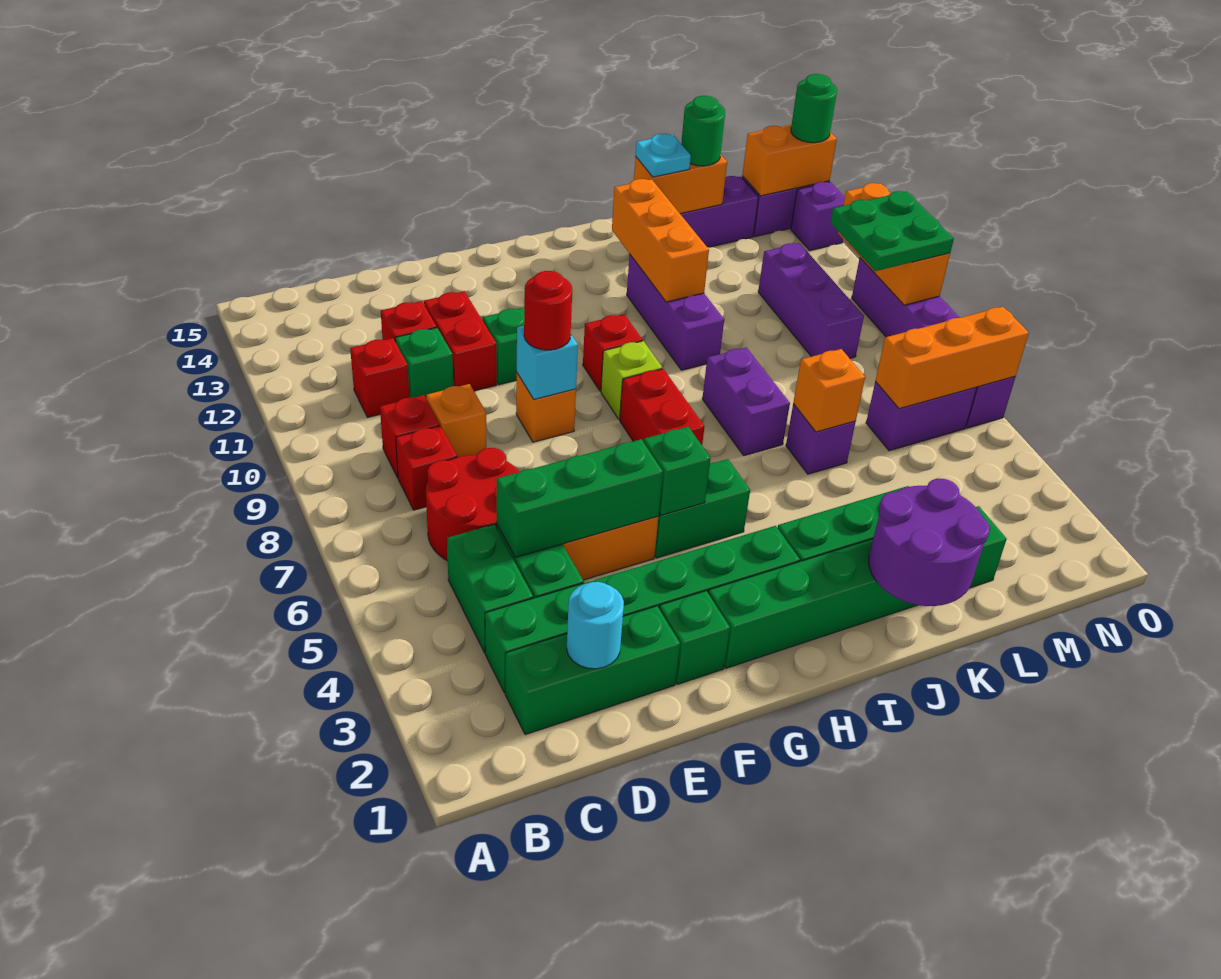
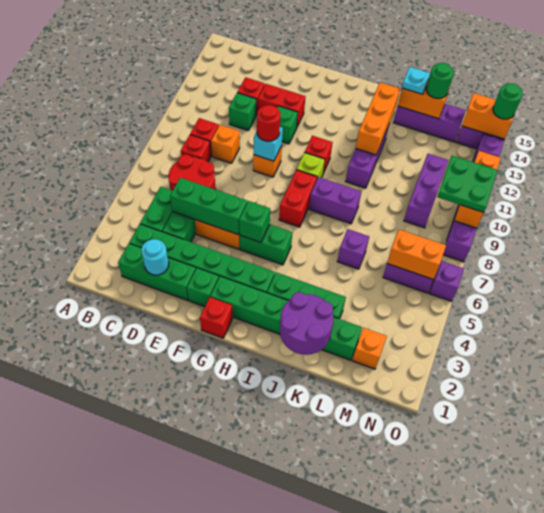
red brick C11 level 1 -> red brick G1 level 1
red brick E11:E12 level 1 -> red brick E12:F12 level 1
purple brick J7:J8 level 1 -> purple brick I8:J8 level 1
orange brick K6 level 2 -> orange brick M2 level 1
orange brick M6:O6 level 2 -> orange brick M6:N6 level 2

